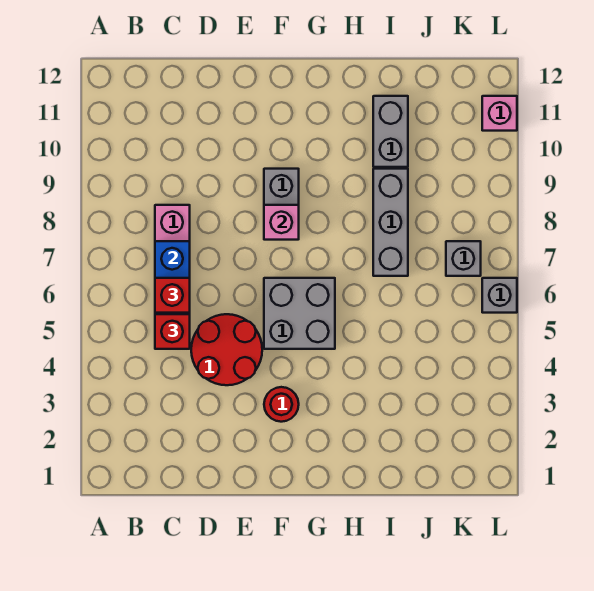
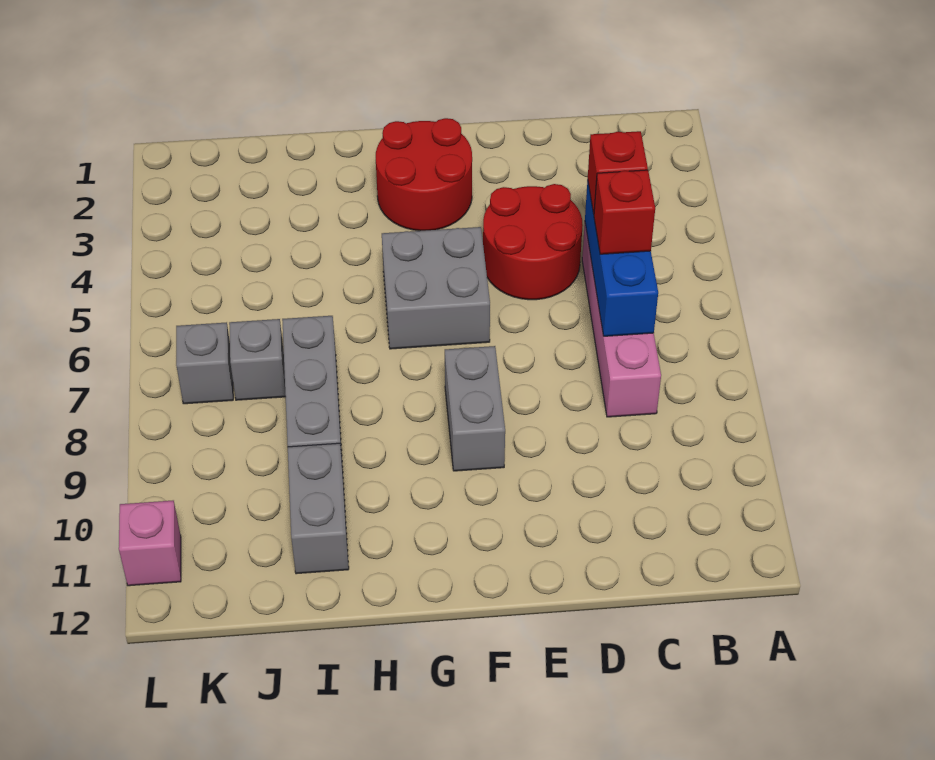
red round brick F3 level 1 -> red round brick F2:G3 level 1
pink brick F8 level 2 -> none
grey brick L6 level 1 -> grey brick J7 level 1

